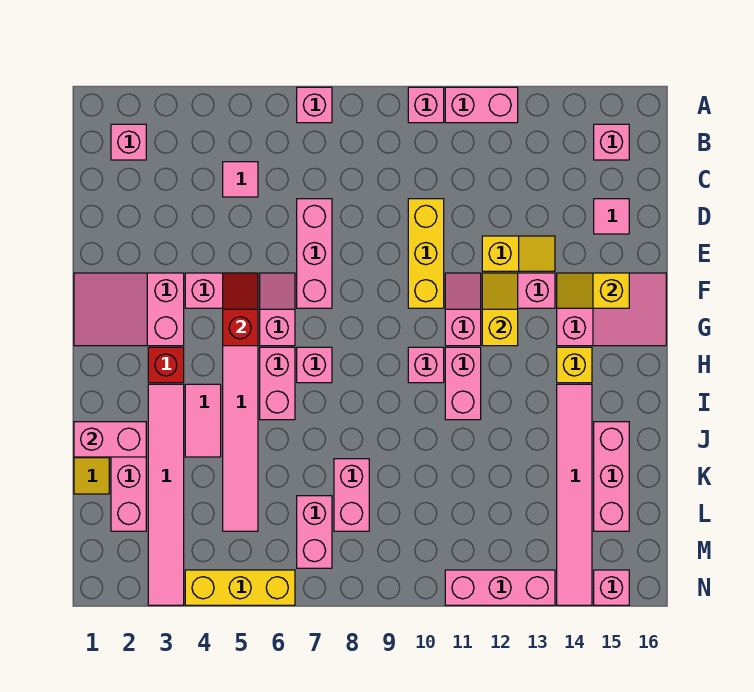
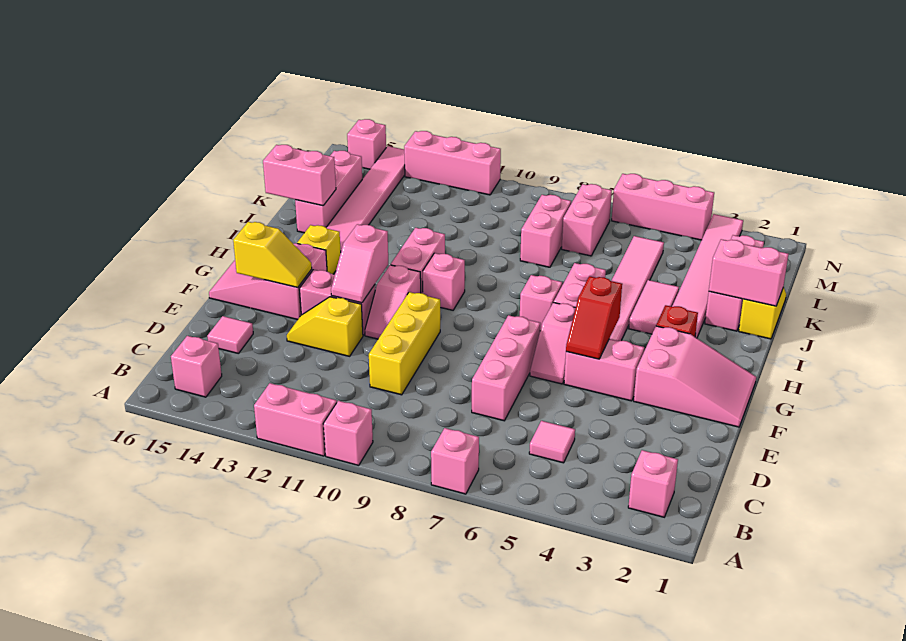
yellow slope F12:G12 level 2 top G -> pink slope F12:G12 level 2 top G
none -> pink brick J15:J16 level 2
yellow brick N4:N6 level 1 -> pink brick N4:N6 level 1

